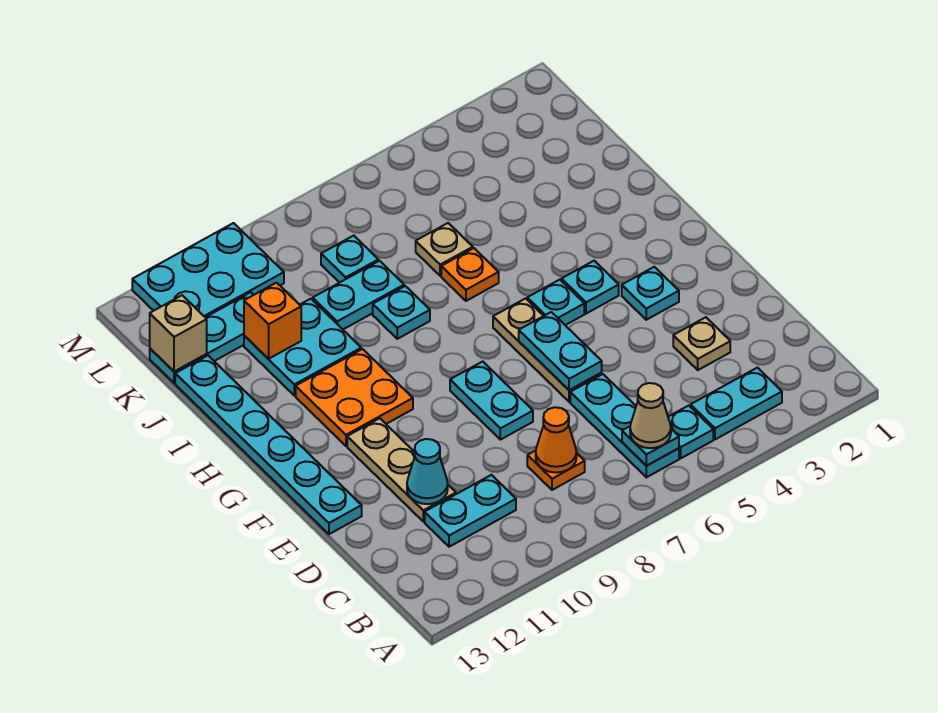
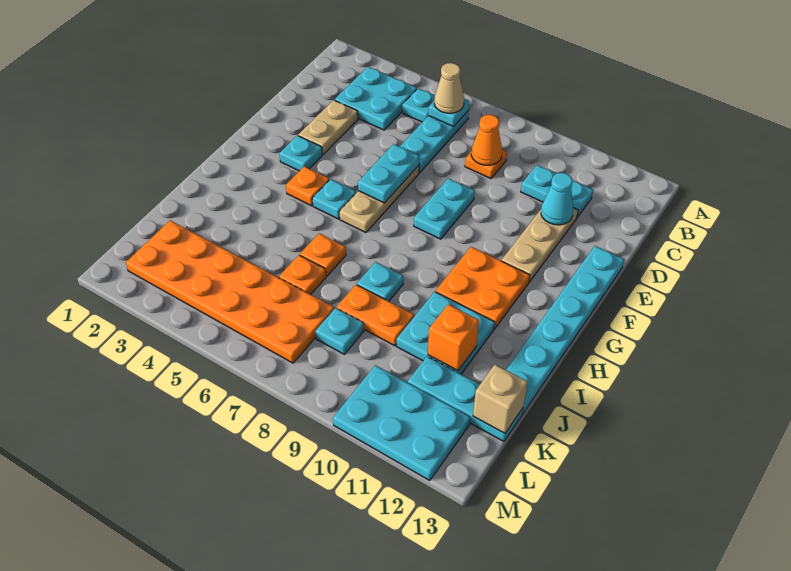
cyan plate B3:B4 level 1 -> cyan plate B3:C4 level 1
tan plate D3 level 1 -> tan plate D3:E3 level 1
cyan plate G4 level 1 -> orange plate G4 level 1
tan plate J6 level 1 -> orange plate J6 level 1
cyan plate J8:J9 level 1 -> orange plate J8:J9 level 1
none -> orange plate K2:L7 level 1

